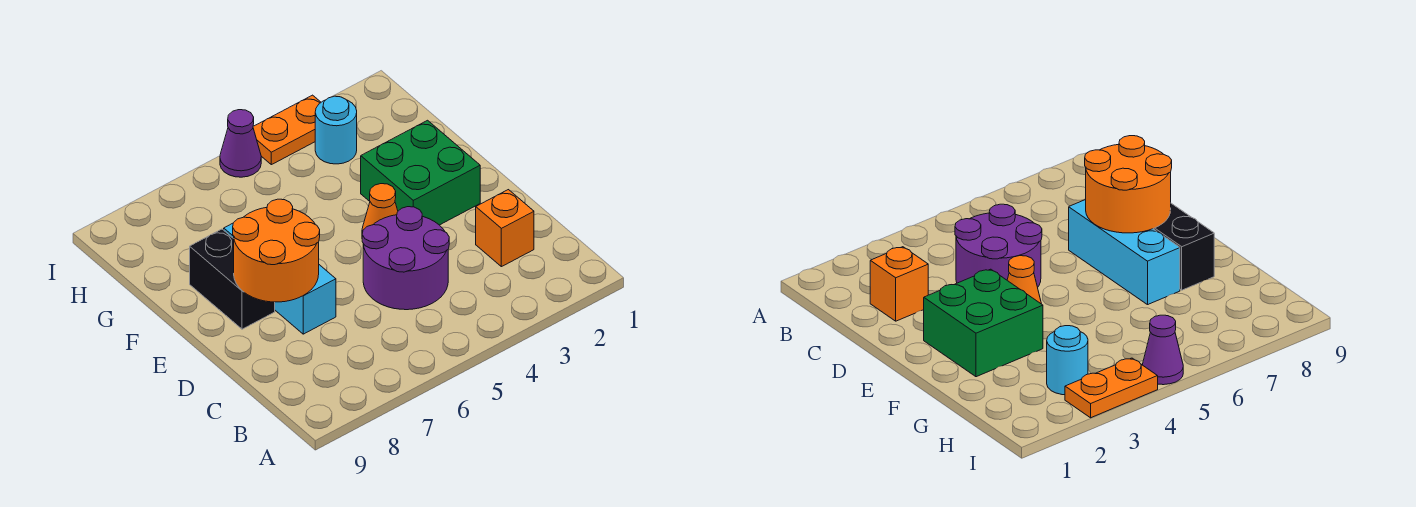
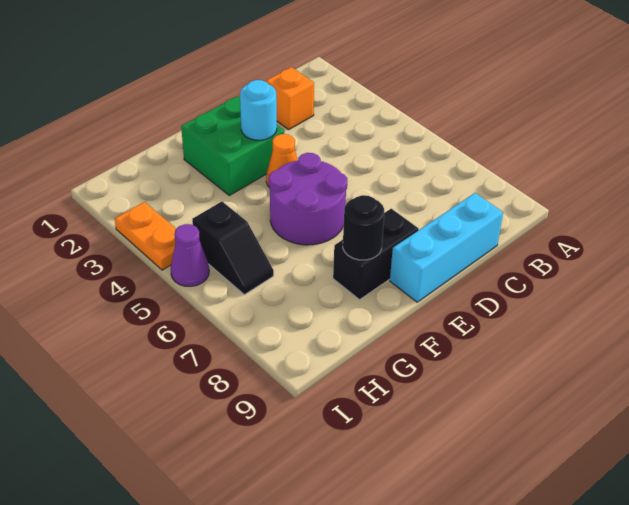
purple round brick C4:D5 level 1 -> purple round brick E5:F6 level 1
cyan brick D7:F7 level 1 -> cyan brick C9:E9 level 1
orange round brick D7:E8 level 2 -> none
none -> black round brick F8 level 2
cyan round brick H3 level 1 -> cyan round brick E3 level 2
none -> black slope H5:H6 level 1 top 5

